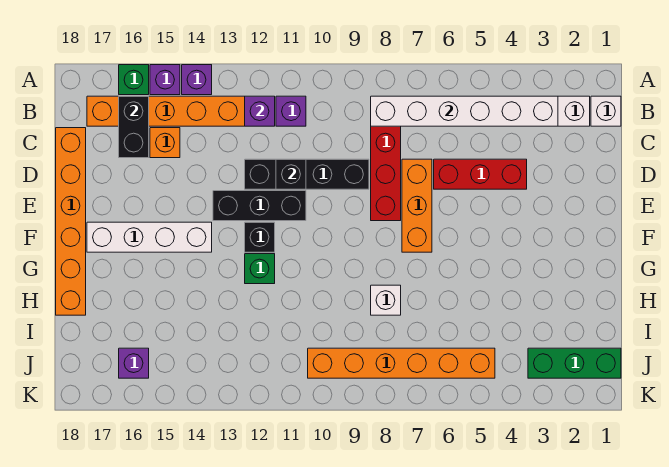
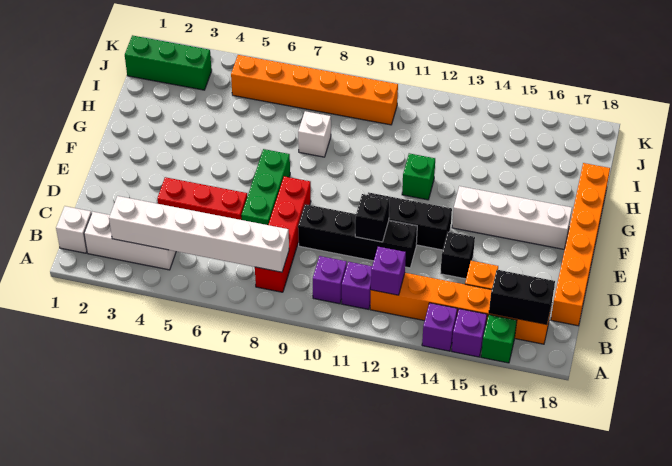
black brick B16:C16 level 2 -> black brick B16:B17 level 2
orange brick D7:F7 level 1 -> green brick D7:F7 level 1
black brick F12 level 1 -> black brick D14 level 1
purple brick J16 level 1 -> purple brick B10 level 1

